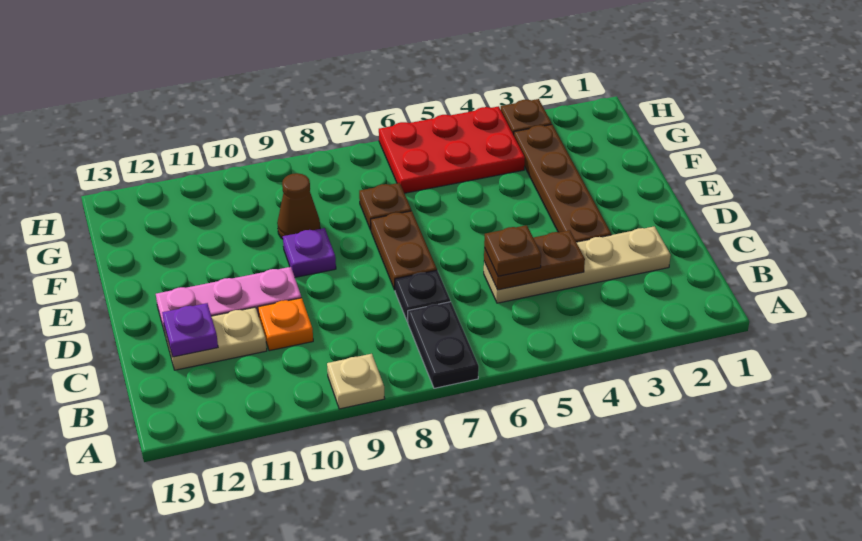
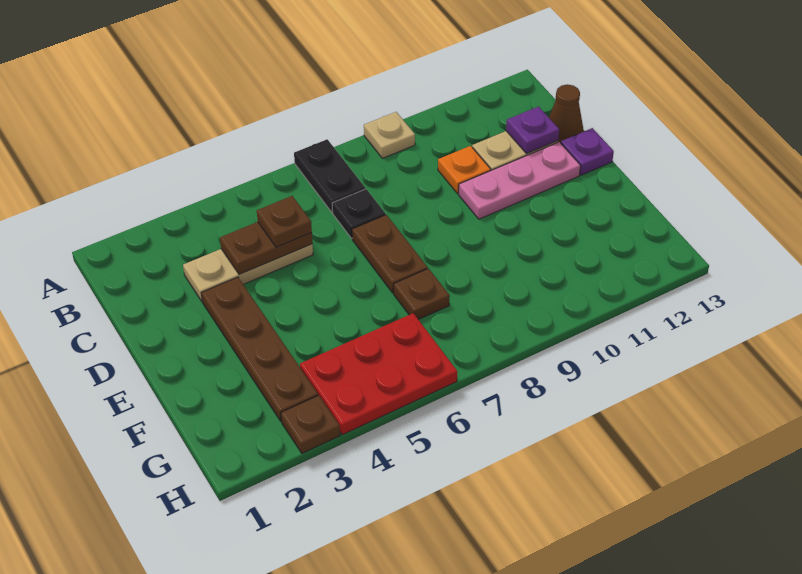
tan plate C2:C5 level 1 -> tan plate C3:C5 level 1
purple plate E9 level 1 -> purple plate D13 level 1
brown cone F9 level 1 -> brown cone C13 level 1

